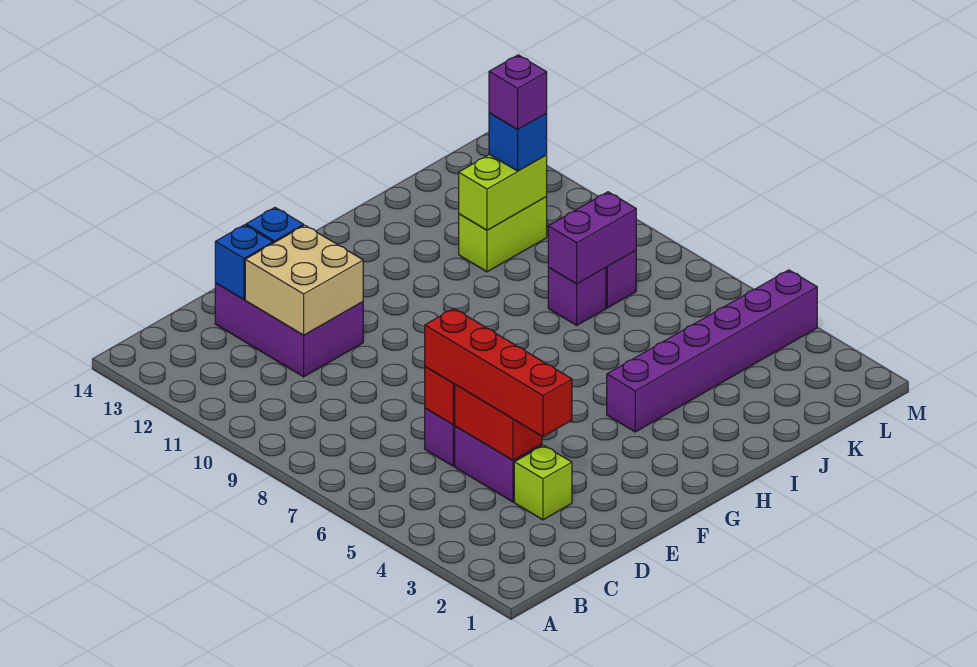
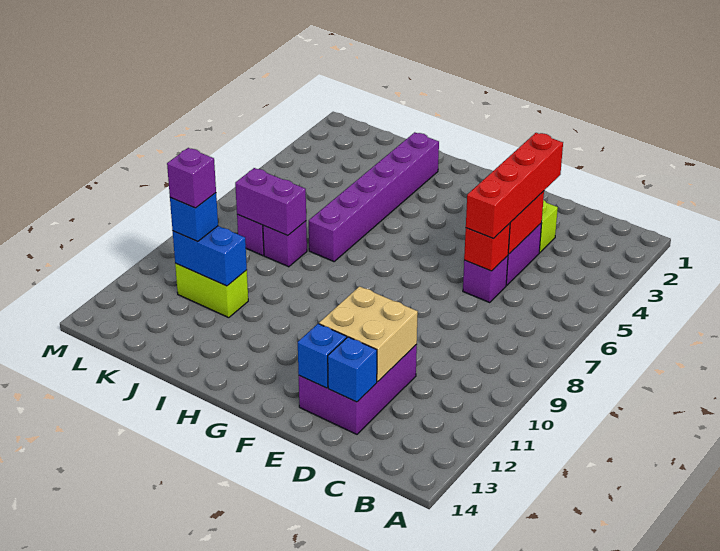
purple brick H4:M4 level 1 -> purple brick I2:I7 level 1
lime brick J11:K11 level 2 -> blue brick J11:K11 level 2

